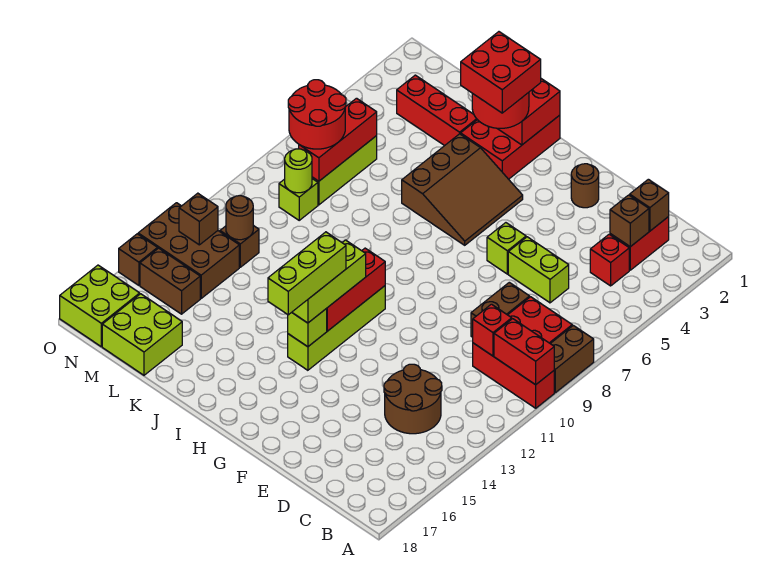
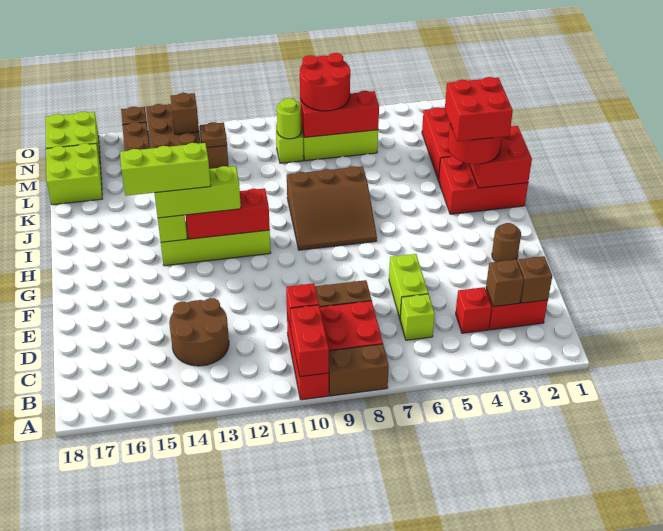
lime brick F6 level 1 -> lime brick C6 level 1
brown slope H4:J6 level 1 top J -> brown slope H7:J9 level 1 top J
brown round brick M12 level 2 -> brown plate M12 level 2

